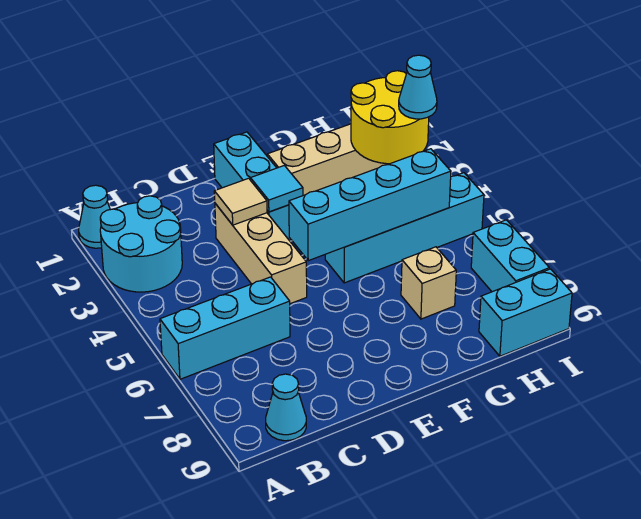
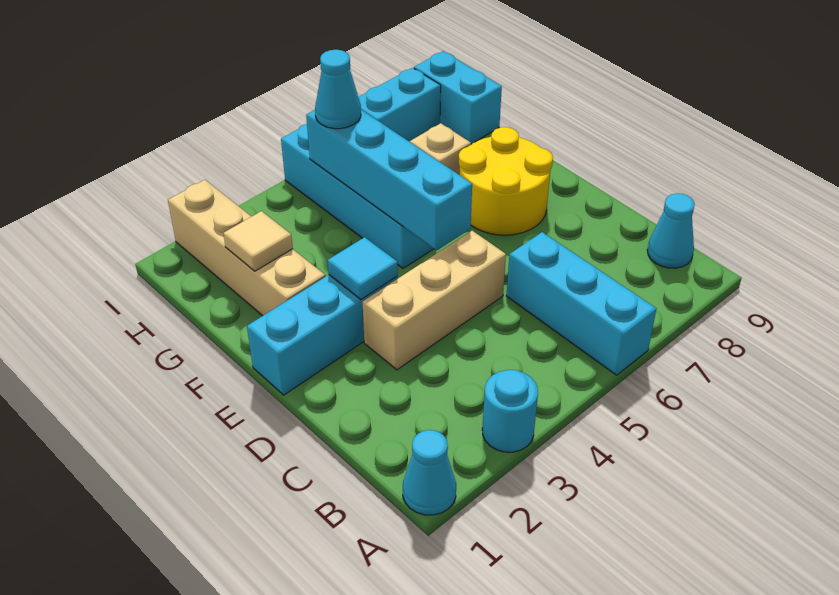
cyan round brick A2:B3 level 1 -> cyan round brick A3 level 1
tan tile D3 level 2 -> tan tile G2 level 2
yellow round brick H2:I3 level 2 -> yellow round brick E7:F8 level 1
cyan cone I3 level 3 -> cyan cone H5 level 3

